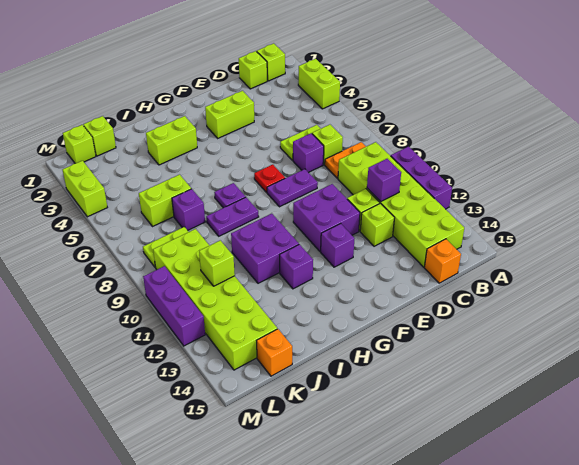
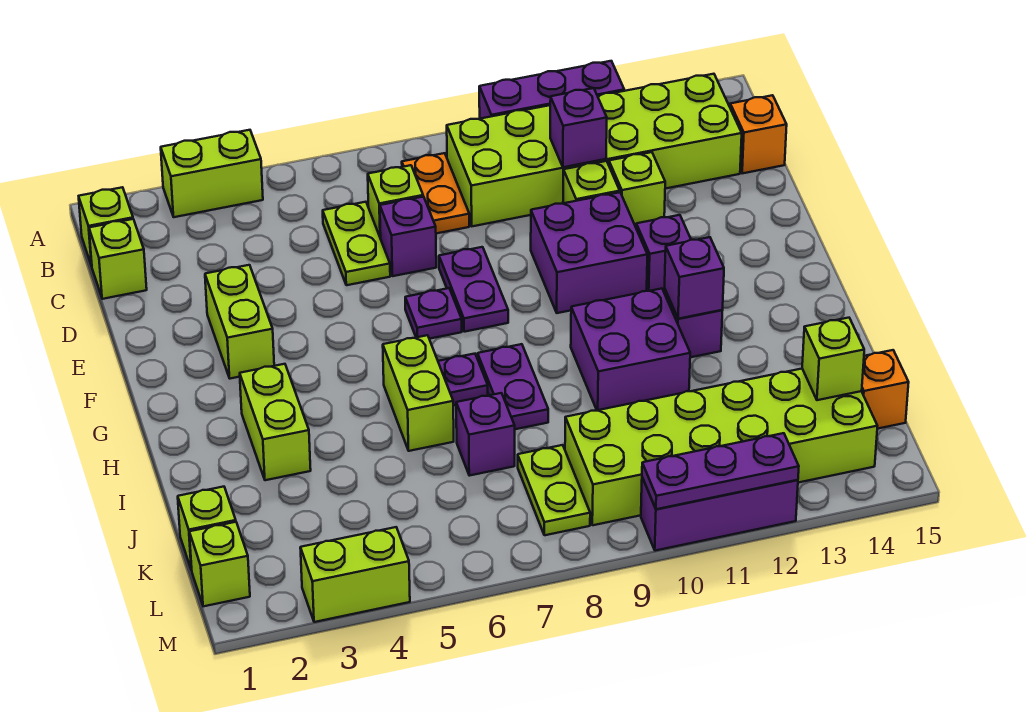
red plate F7 level 1 -> purple plate F7 level 1
none -> purple brick H12 level 2
lime brick J6:K6 level 1 -> lime brick H6:I6 level 1
lime brick K11 level 2 -> lime brick K14 level 2
none -> purple plate M10:M12 level 2

